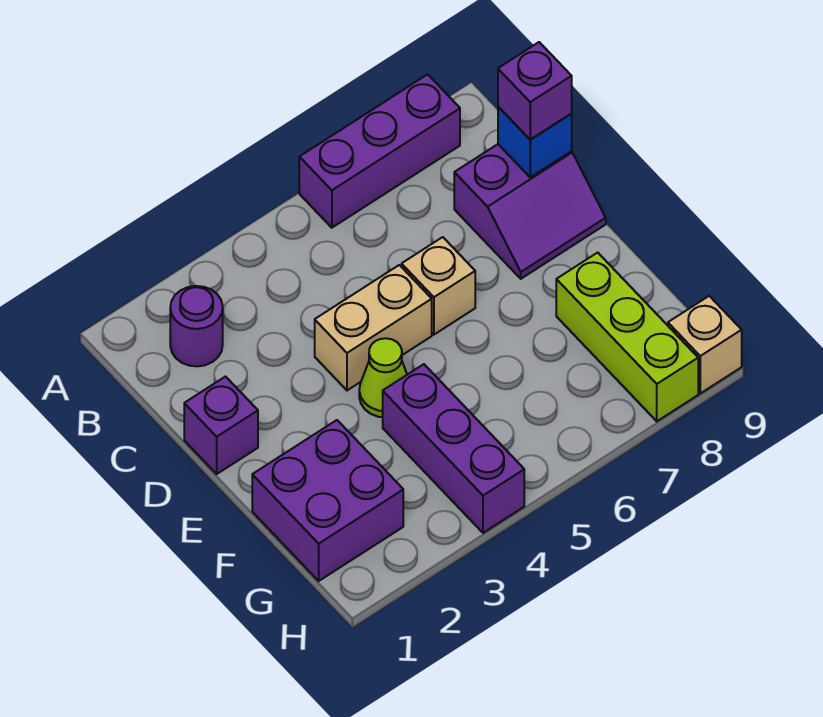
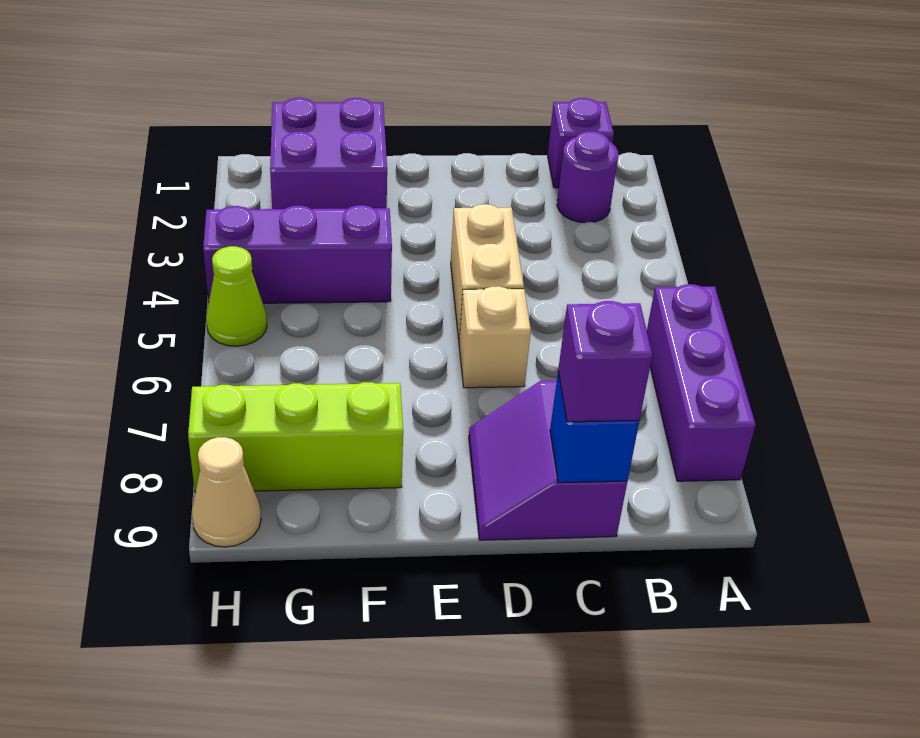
purple brick D1 level 1 -> purple brick B1 level 1
lime cone E4 level 1 -> lime cone H5 level 1
tan brick H9 level 1 -> tan cone H9 level 1

